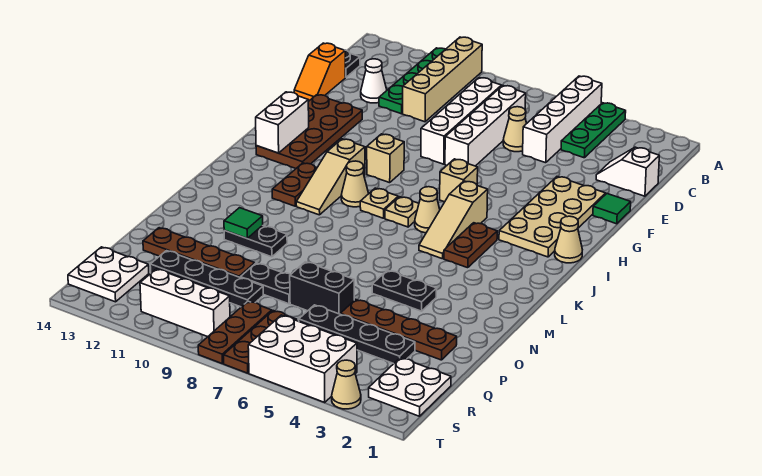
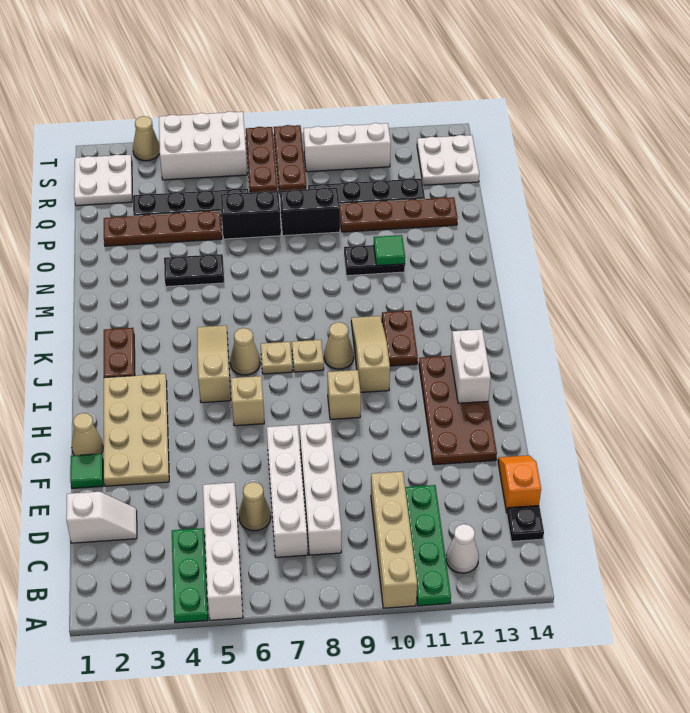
white cone D12 level 1 -> white cone B12 level 1
tan cone I1 level 1 -> tan cone G1 level 1
brown plate J4:K4 level 1 -> brown plate J2:K2 level 1
black plate P8:P9 level 1 -> black brick P8:P9 level 1

